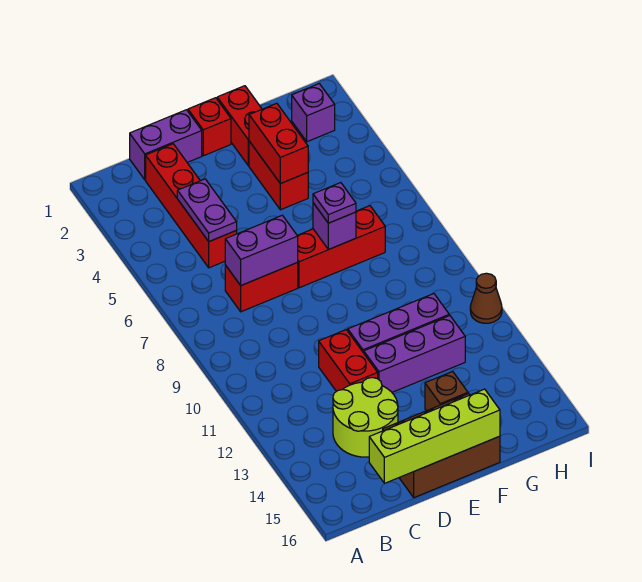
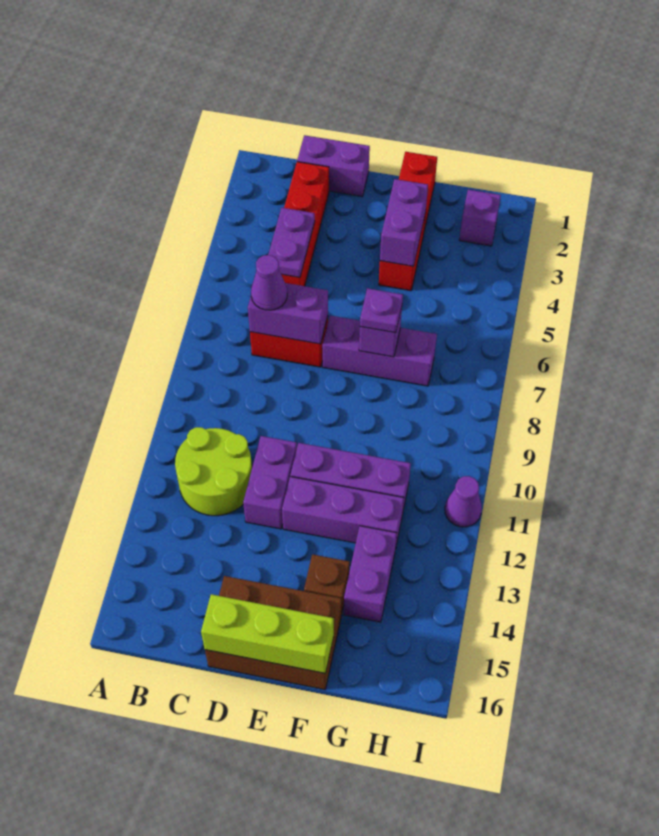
none -> purple cone C7 level 3
lime round brick C13:D14 level 1 -> lime round brick B11:C12 level 1
lime brick C16:F16 level 2 -> lime brick D16:F16 level 2
red brick D11:D12 level 1 -> purple brick D11:D12 level 1
red brick E1 level 1 -> none
red brick E7:G7 level 1 -> purple brick E7:G7 level 1
red brick F3:F4 level 2 -> purple brick F3:F4 level 2
none -> purple brick G13:G14 level 1
brown cone I11 level 1 -> purple cone I11 level 1

